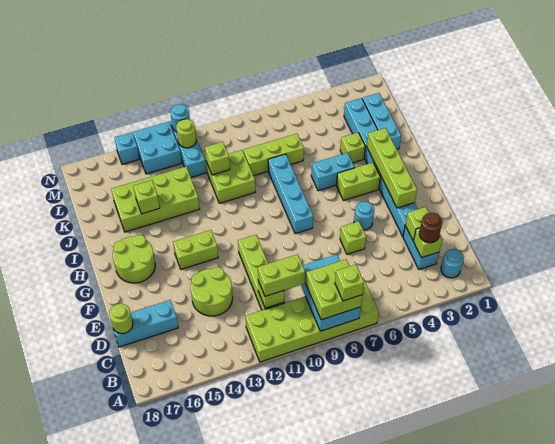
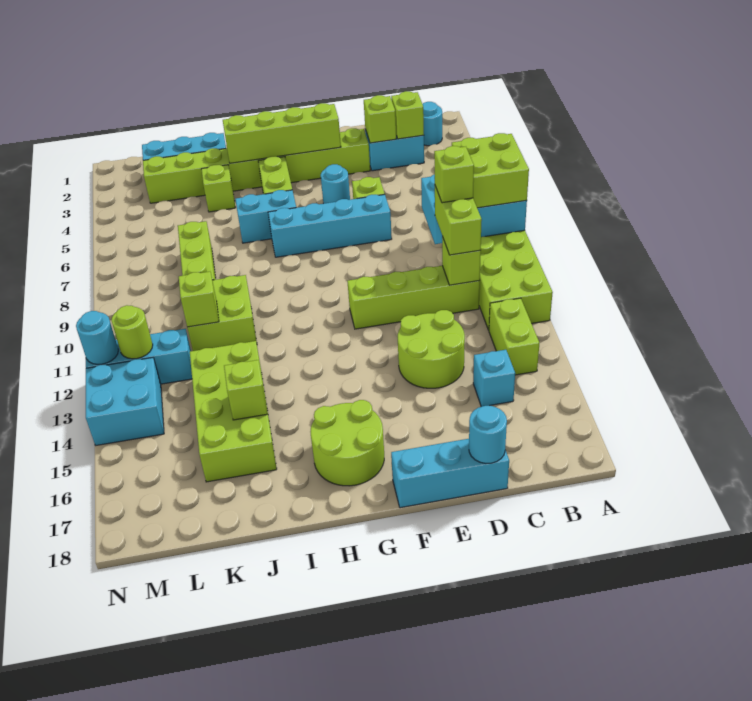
lime brick A8 level 4 -> lime brick C10 level 4
brown round brick C3 level 3 -> none
cyan brick D16:D18 level 1 -> cyan brick D18:F18 level 1
lime round brick D18 level 2 -> cyan round brick D18 level 2
cyan brick E3:L3 level 1 -> lime brick E3:L3 level 1
cyan brick G8:J8 level 1 -> cyan brick E7:H7 level 1
lime brick G13:G14 level 1 -> lime brick B13:B14 level 1
cyan brick I5:I6 level 1 -> cyan brick H6:I6 level 1
cyan brick N15 level 1 -> cyan brick C15 level 1

